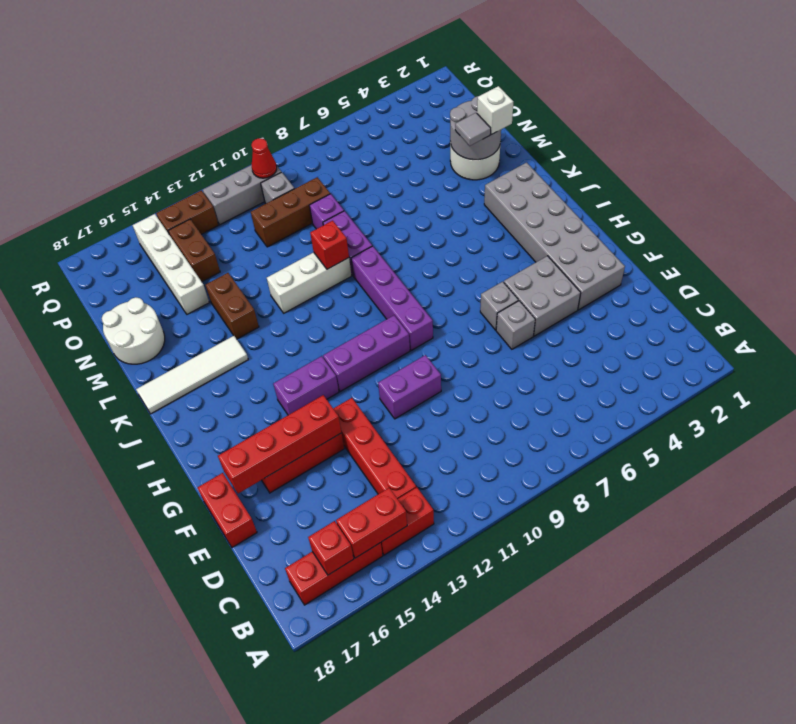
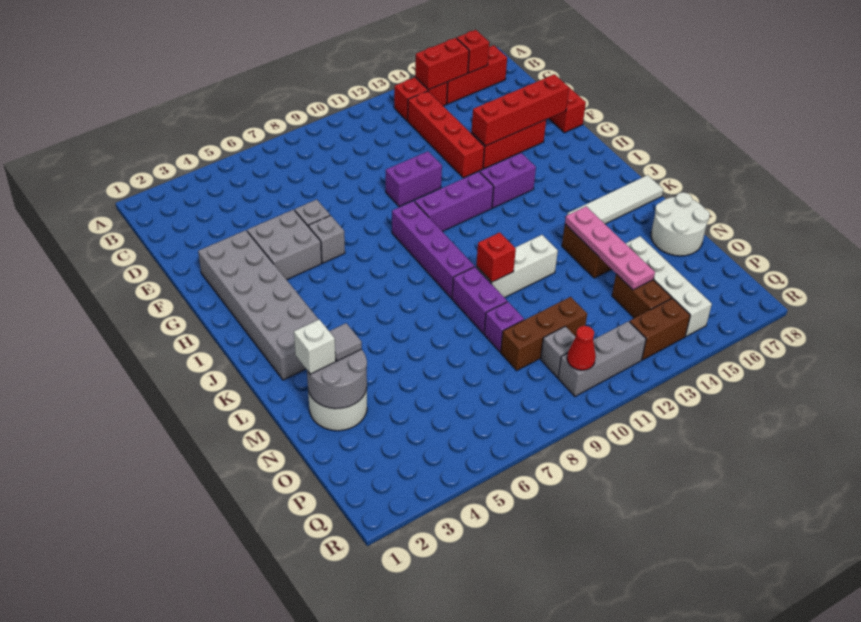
none -> pink plate L14:O14 level 2

